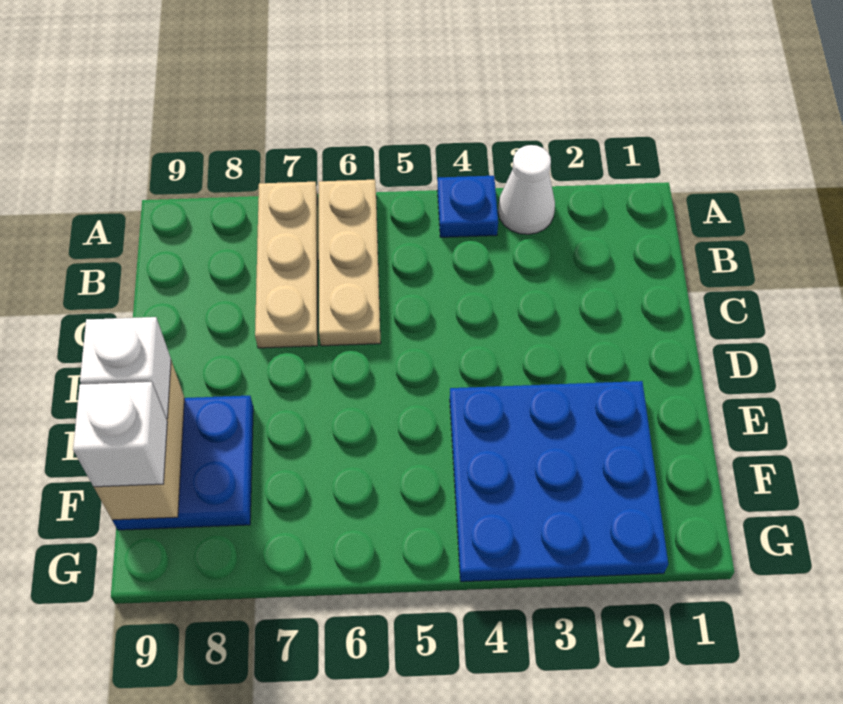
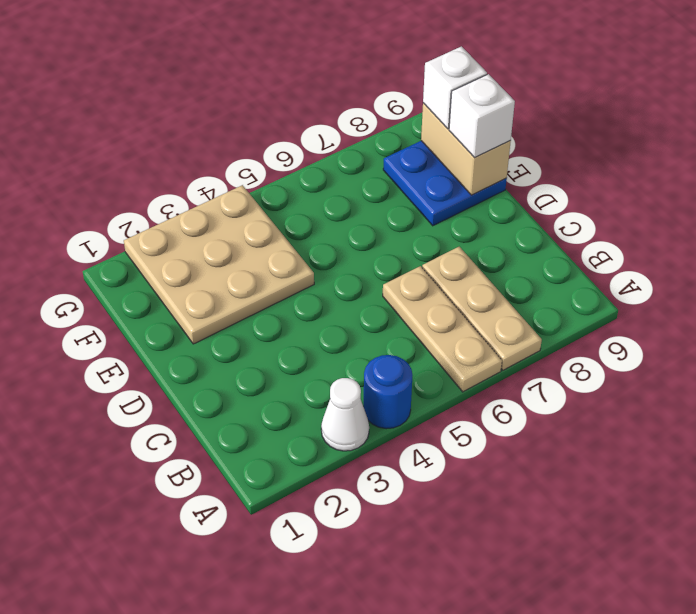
blue plate A4 level 1 -> blue round brick A4 level 1
blue plate E2:G4 level 1 -> tan plate E2:G4 level 1

